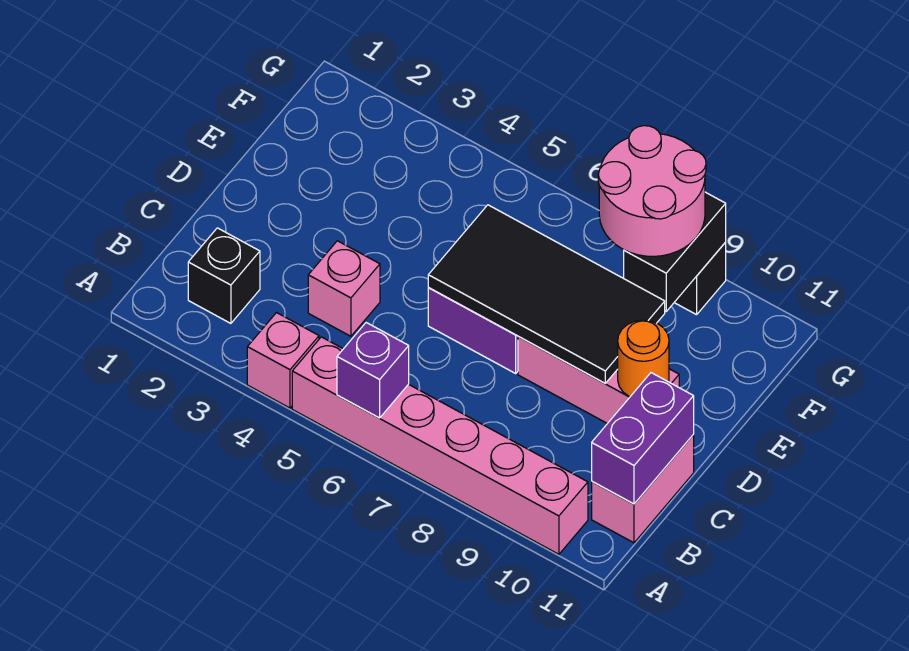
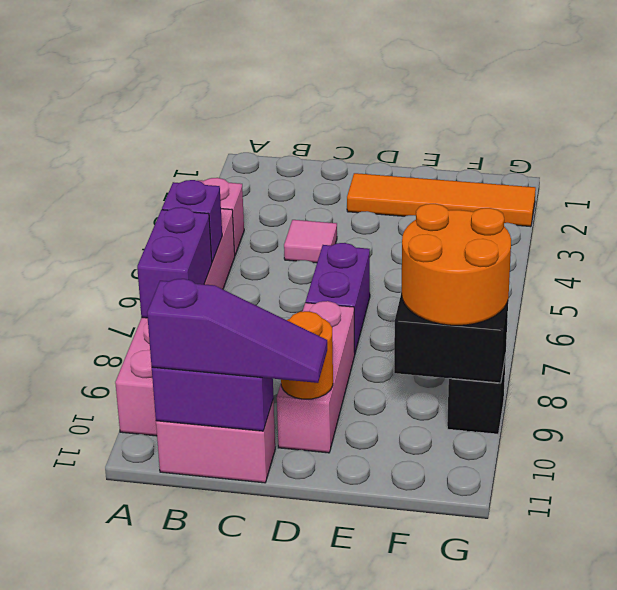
none -> purple brick A7:A8 level 2
black brick B2 level 1 -> none
none -> purple slope B11:D11 level 3 top B
pink brick C4 level 1 -> pink tile C4 level 1
none -> orange tile D2:G2 level 1
black tile D6:E9 level 2 -> none
pink round brick F8:G9 level 3 -> orange round brick F8:G9 level 3

